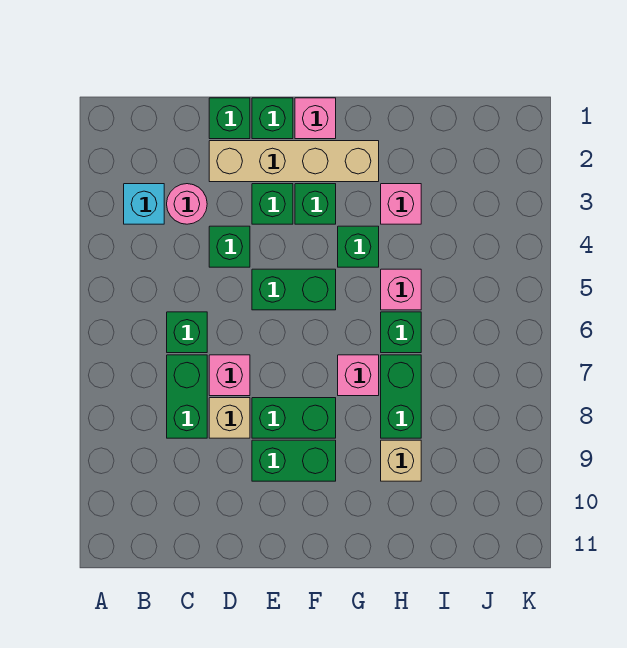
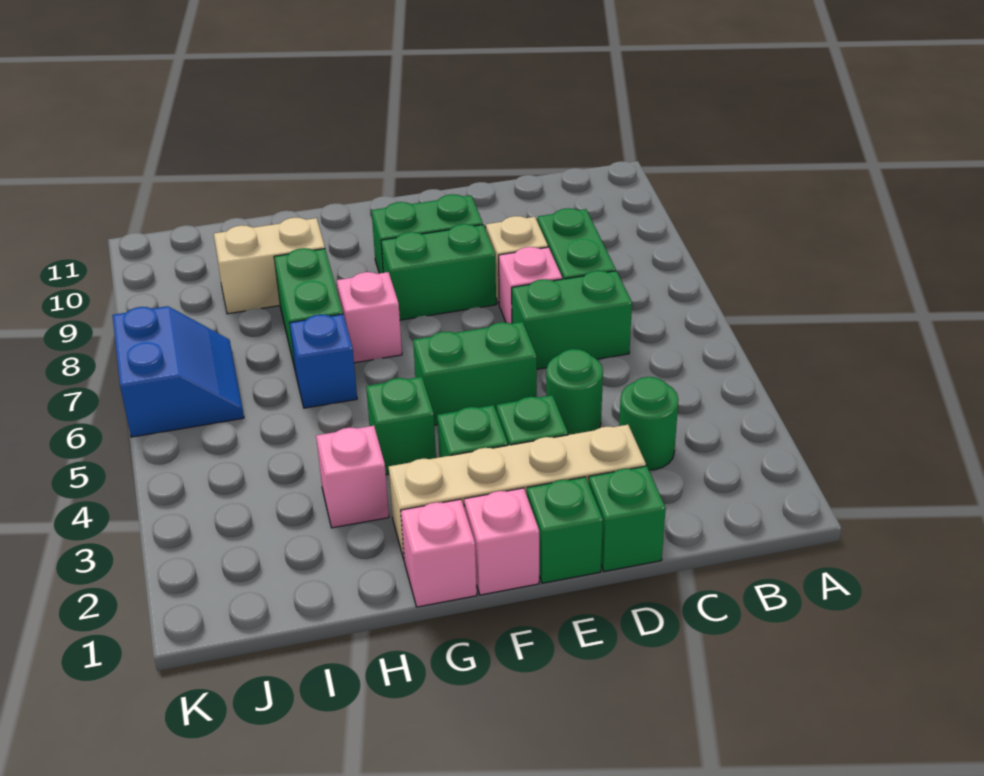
cyan brick B3 level 1 -> none
pink round brick C3 level 1 -> green round brick C3 level 1
green brick C6 level 1 -> green brick C6:D6 level 1
green brick D4 level 1 -> green round brick D4 level 1
pink brick H5 level 1 -> pink brick G1 level 1
green brick H6 level 1 -> blue brick H6 level 1
tan brick H9 level 1 -> tan brick H9:I9 level 1
none -> blue slope J6:K7 level 1 top K

